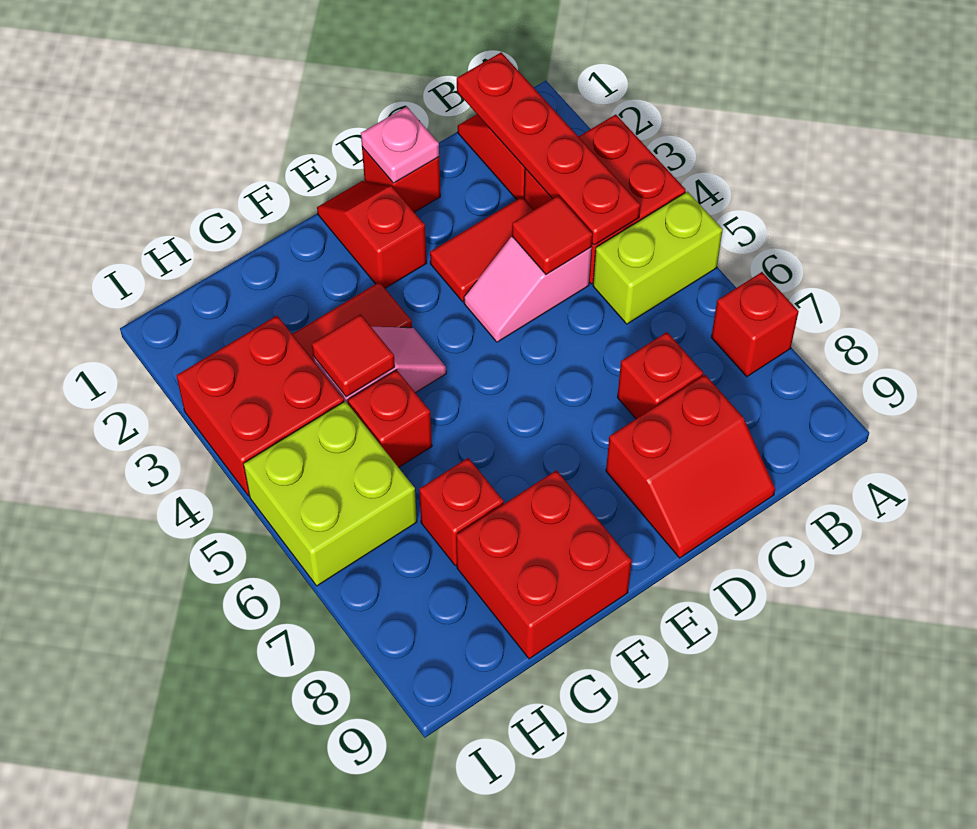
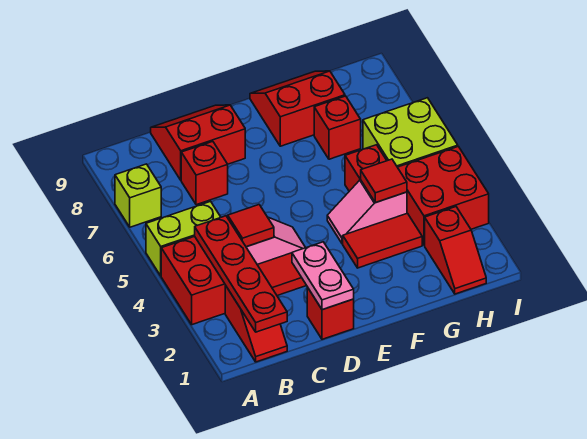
red brick A7 level 1 -> lime brick A7 level 1
pink plate D1 level 2 -> pink plate D1:D2 level 2
red slope E1:E2 level 1 top 2 -> red slope H1:H2 level 1 top 2
red brick F8:G9 level 1 -> red slope F8:G9 level 1 top 8

